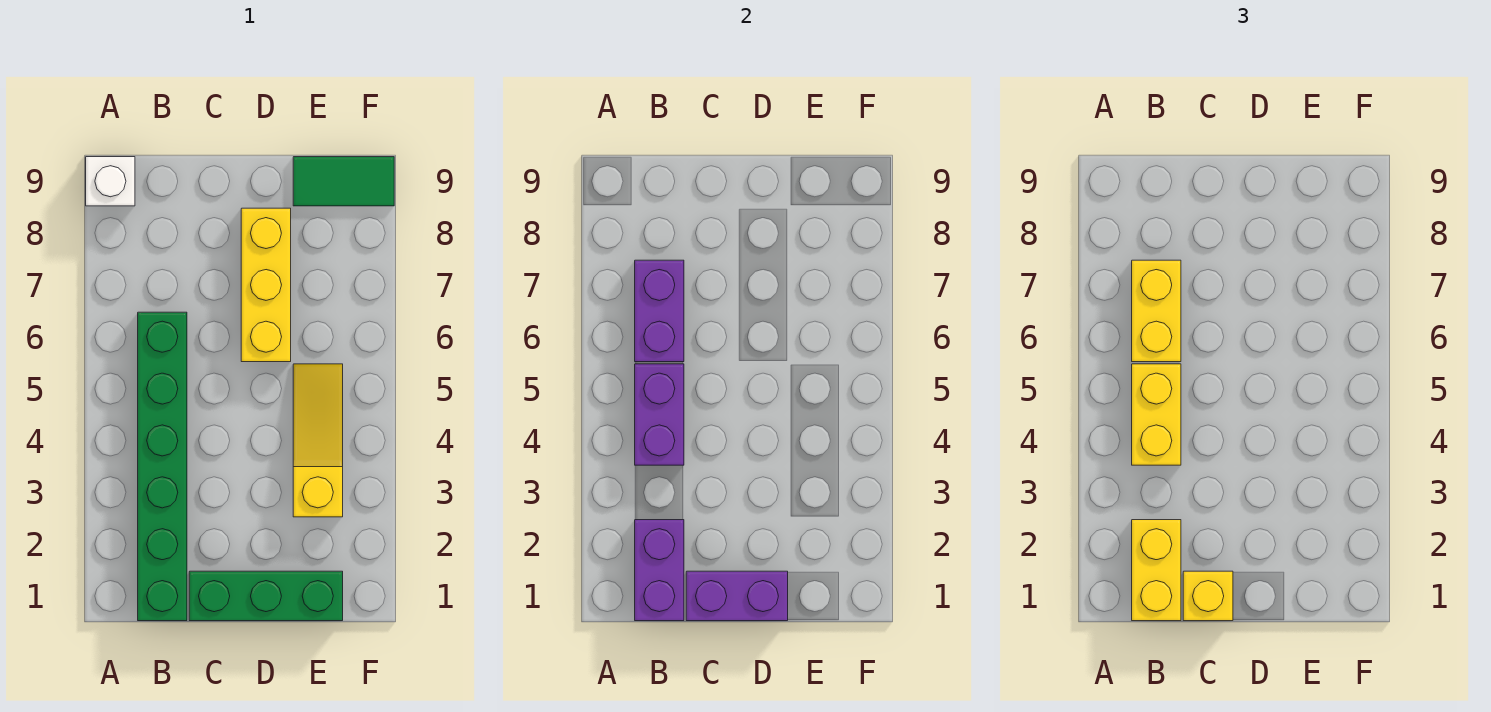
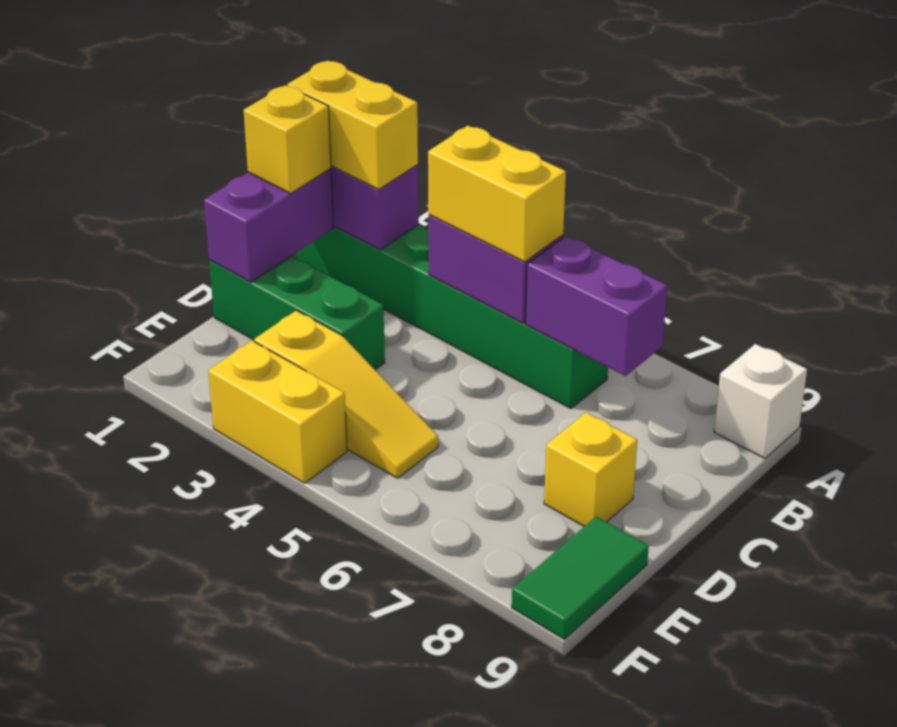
yellow brick B6:B7 level 3 -> yellow brick F3:F4 level 1
green brick C1:E1 level 1 -> green brick D1:D3 level 1
yellow brick D6:D8 level 1 -> yellow brick D8 level 1

